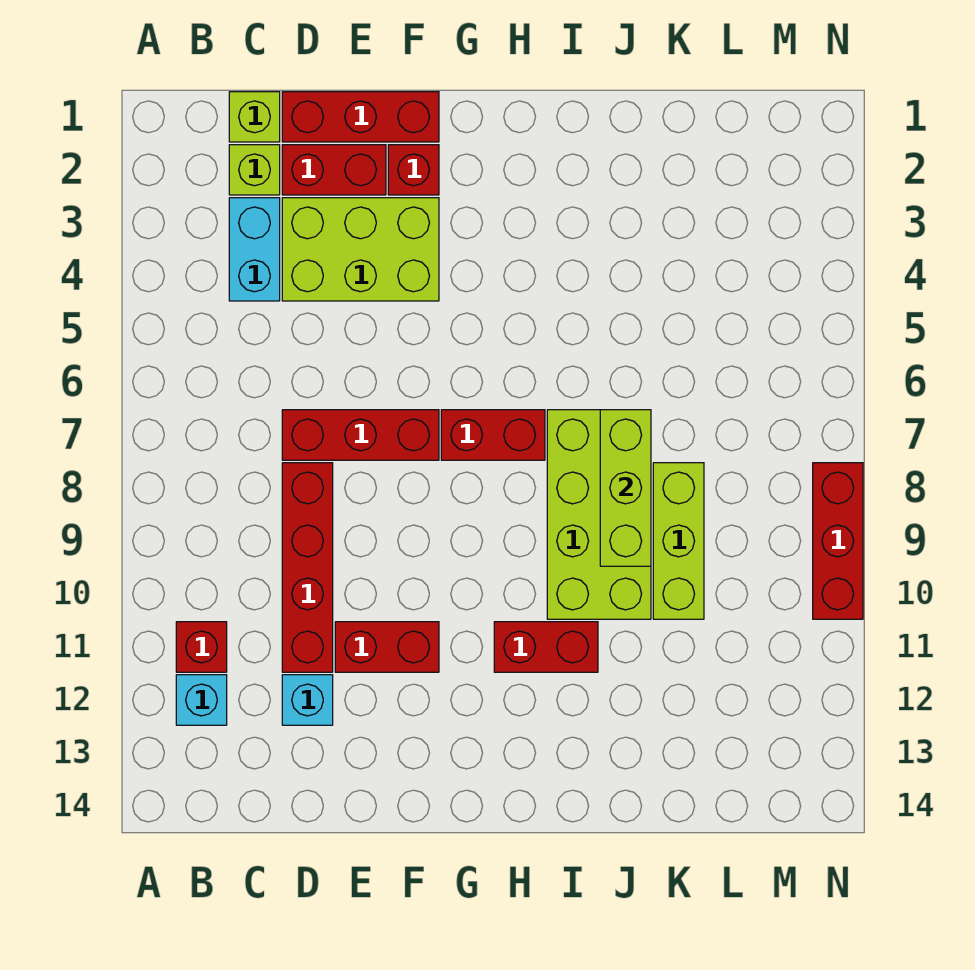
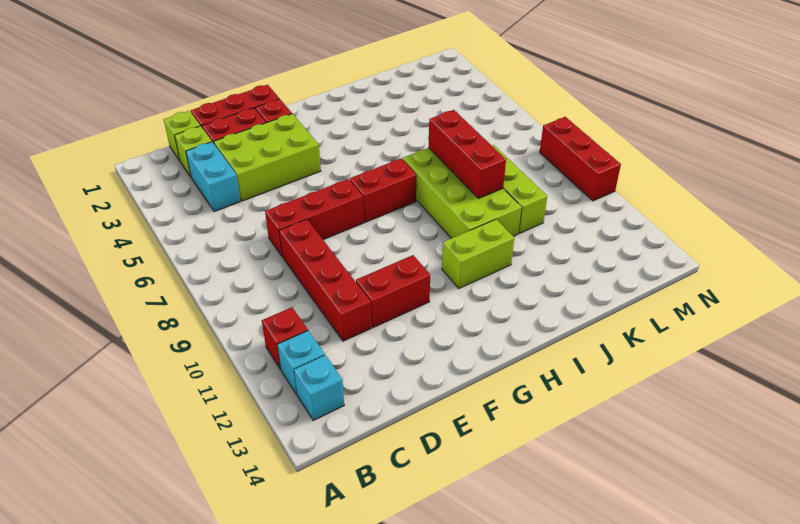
cyan brick D12 level 1 -> cyan brick B13 level 1
red brick H11:I11 level 1 -> lime brick H11:I11 level 1
lime brick J7:J9 level 2 -> red brick J7:J9 level 2

